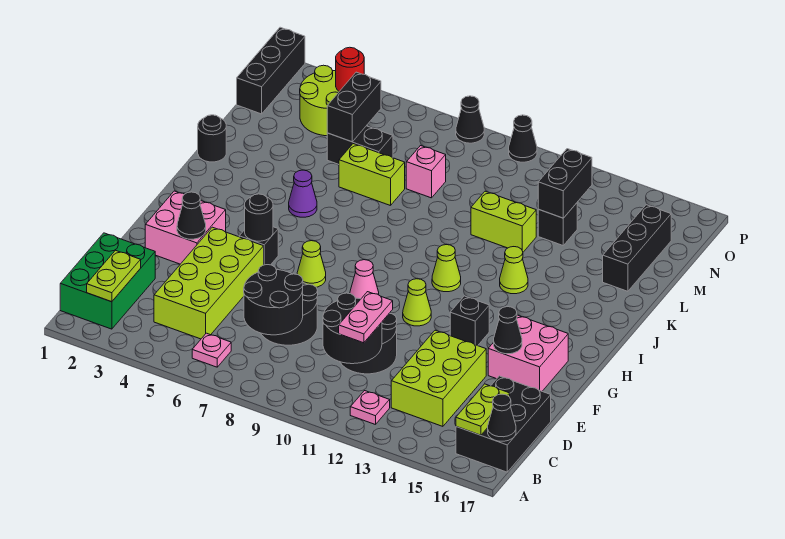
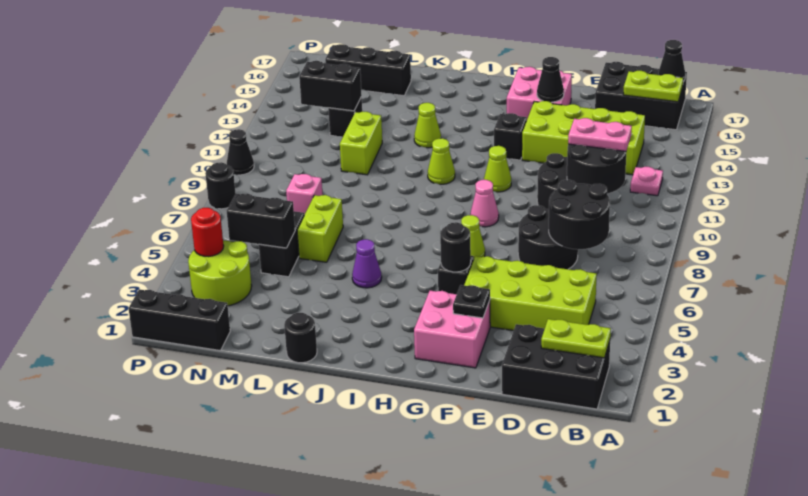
green brick B1:D2 level 1 -> black brick B1:D2 level 1
pink plate B6 level 1 -> none
lime brick C13:E14 level 1 -> lime brick C13:F14 level 1
black cone F3 level 2 -> black plate F3 level 2
black cone P8 level 1 -> black round brick P8 level 1

